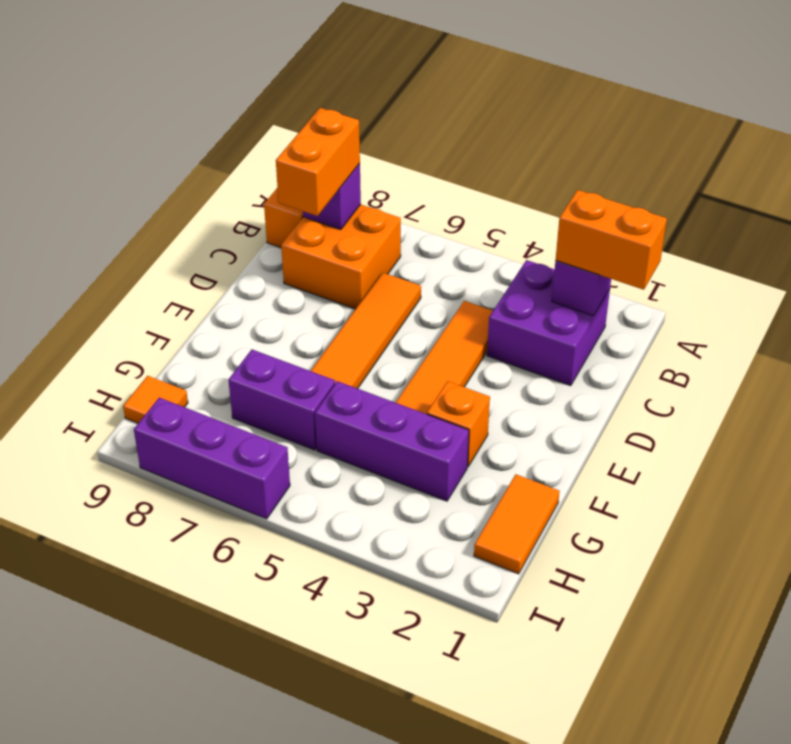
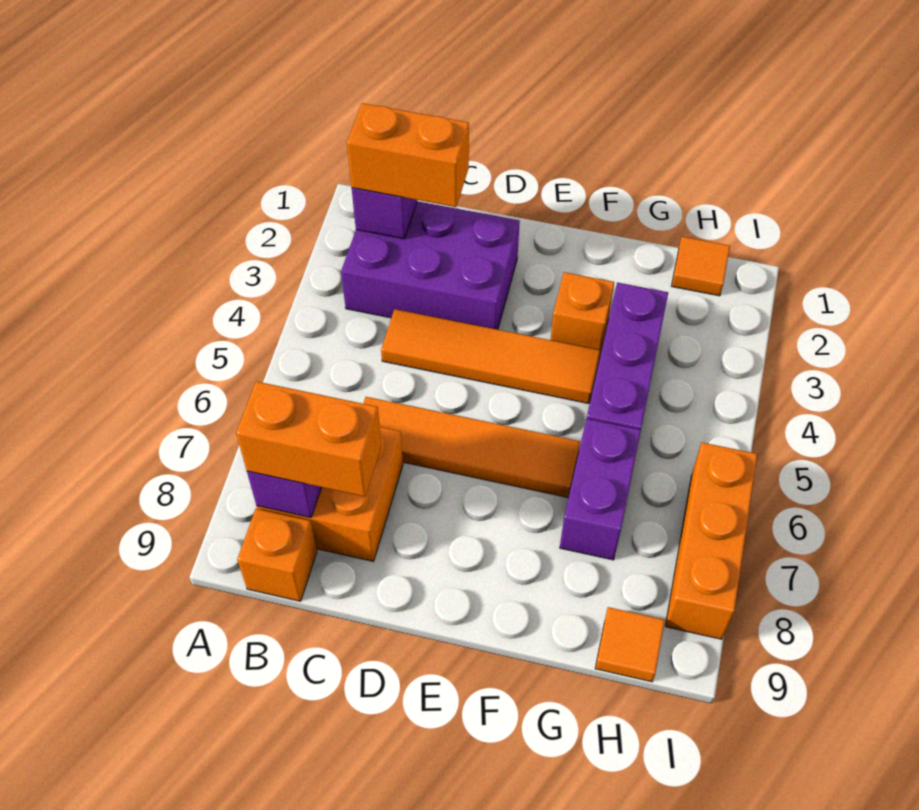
orange brick B1:B2 level 3 -> orange brick B2:C2 level 3
purple brick B2:C3 level 1 -> purple brick B2:D3 level 1
orange tile G1:H1 level 1 -> orange tile H1 level 1
purple brick I6:I8 level 1 -> orange brick I6:I8 level 1

